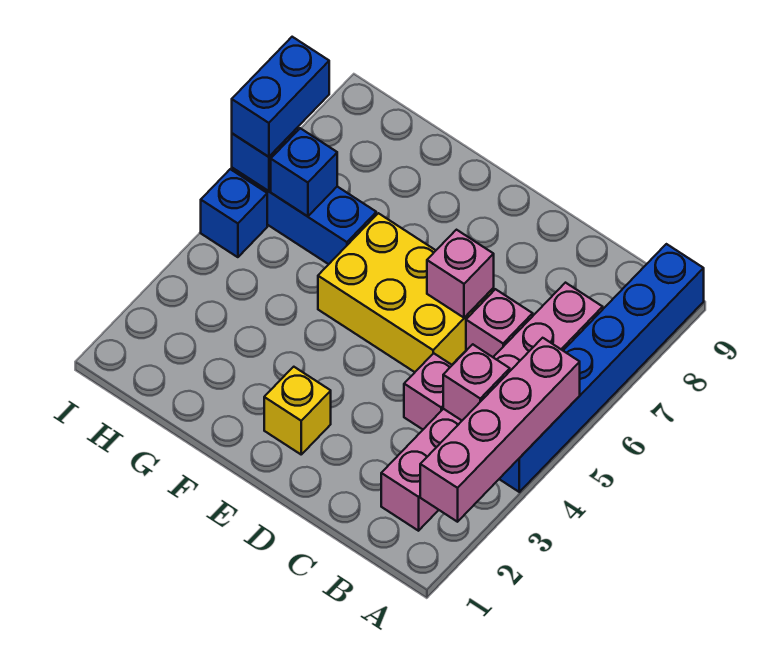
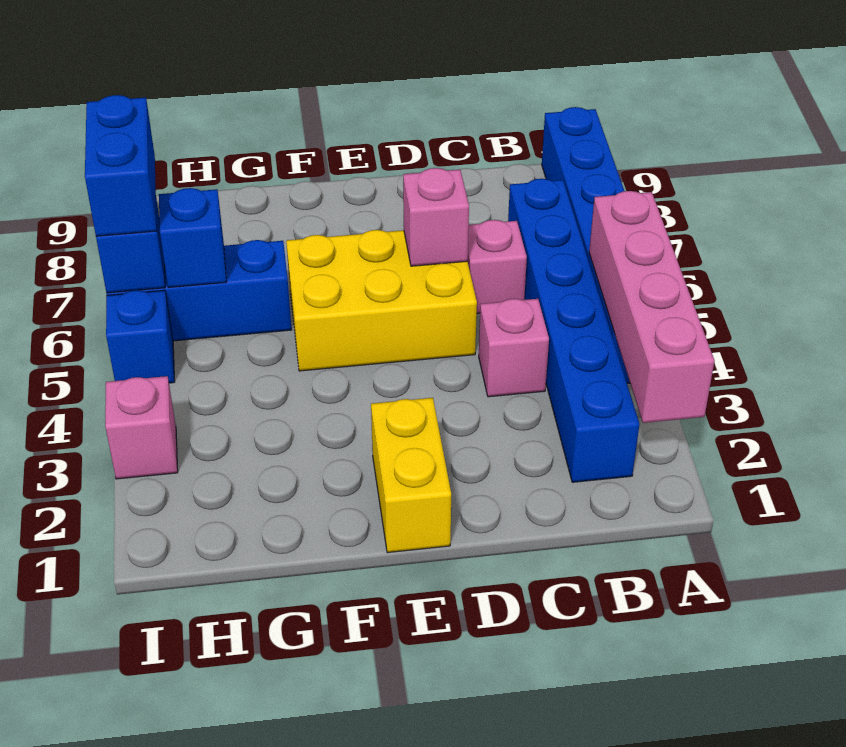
pink brick B2:B7 level 1 -> blue brick B2:B7 level 1
pink brick B4 level 2 -> pink brick I3 level 1
yellow brick E2 level 1 -> yellow brick E1:E2 level 1

